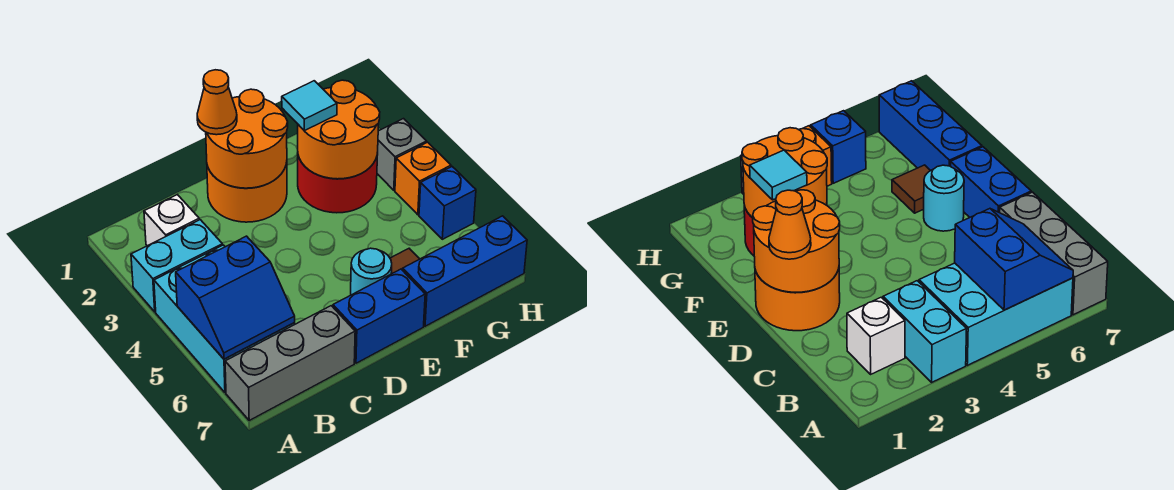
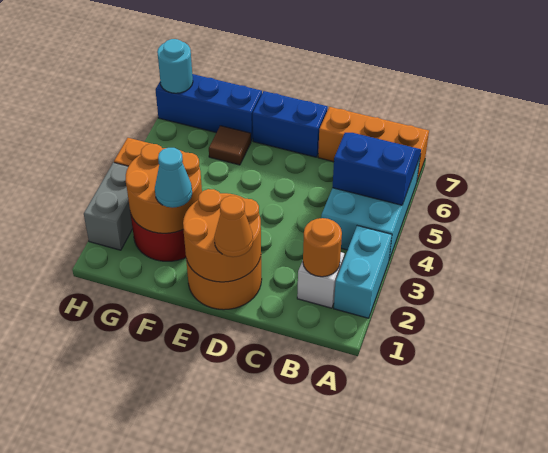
cyan brick A3:B3 level 1 -> cyan brick A2:A3 level 1
grey brick A7:C7 level 1 -> orange brick A7:C7 level 1
none -> orange round brick B2 level 2
cyan round brick E6 level 1 -> cyan round brick H7 level 2
cyan tile F2 level 3 -> cyan cone F2 level 3
grey brick H3 level 1 -> grey brick H2:H3 level 1
blue brick H5 level 1 -> none

